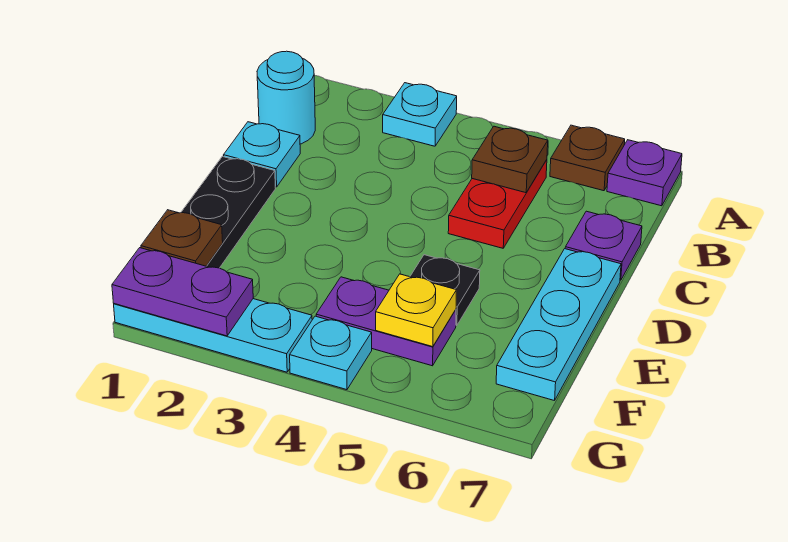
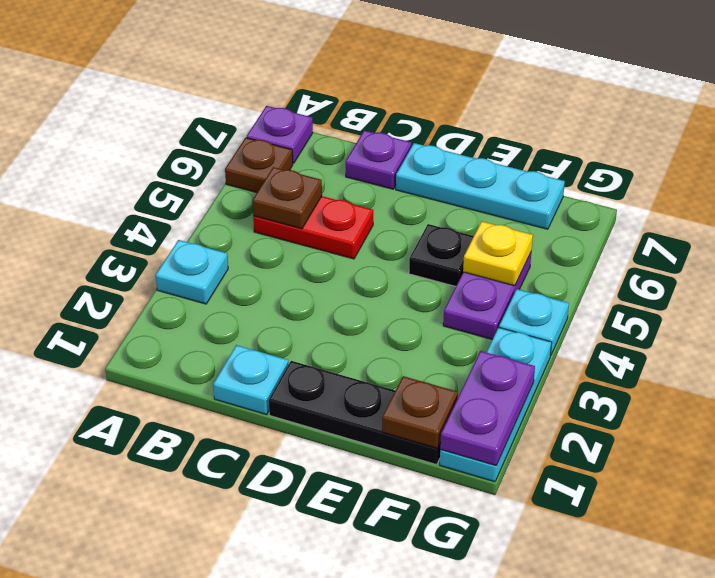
cyan round brick B1 level 1 -> none

